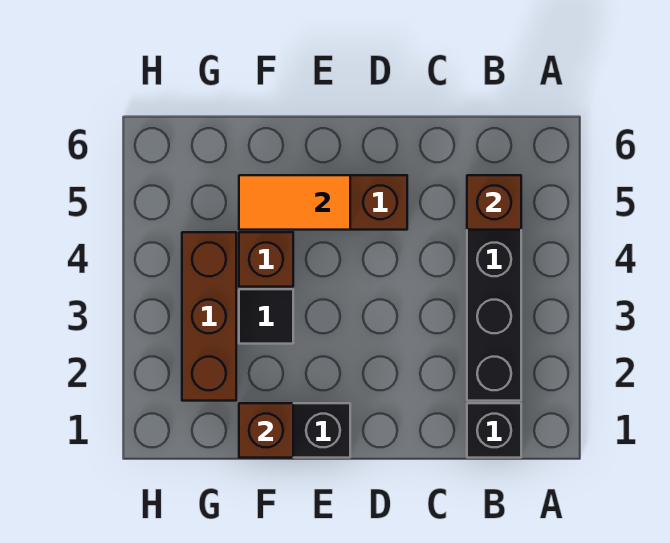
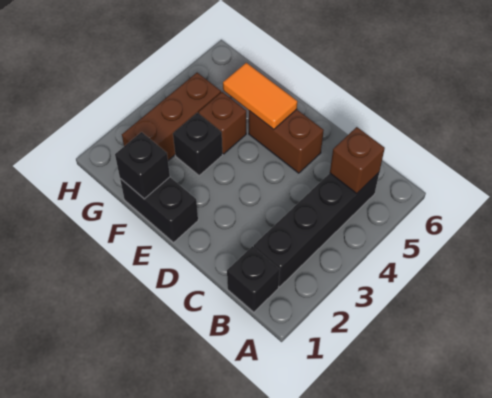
brown brick F1 level 2 -> black brick F1 level 2
black tile F3 level 1 -> black brick F3 level 1

